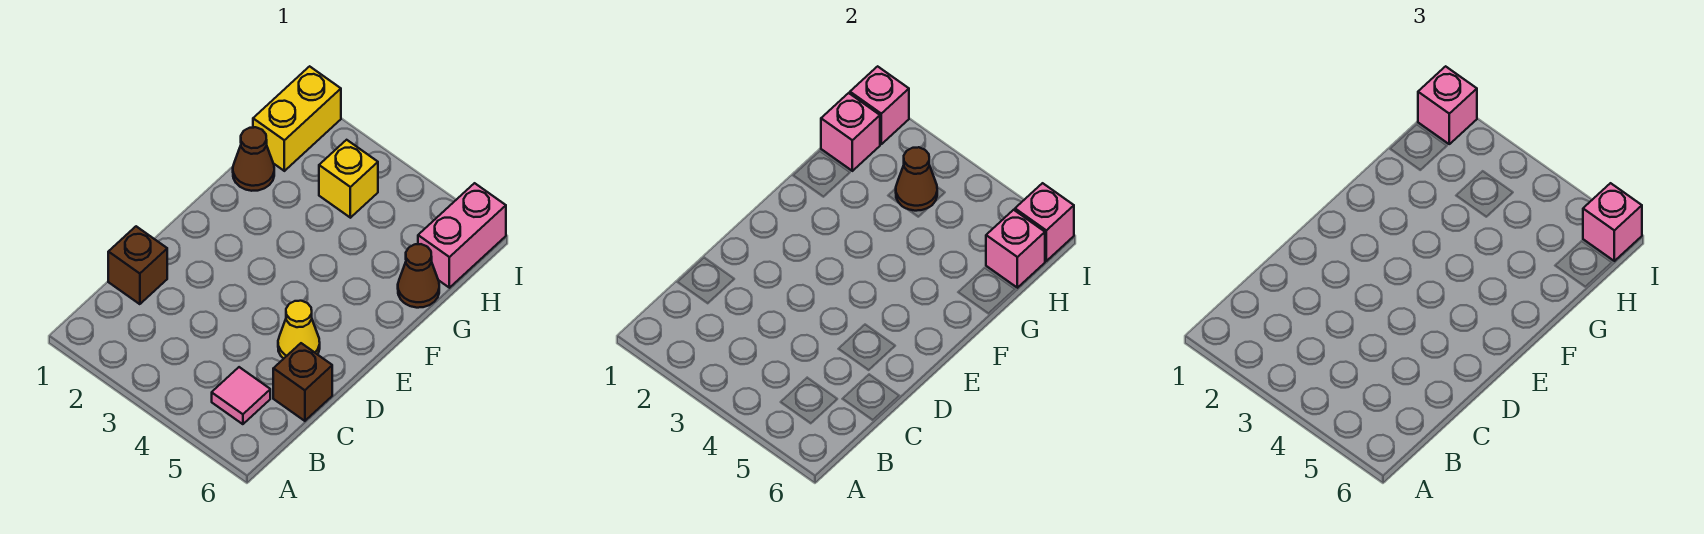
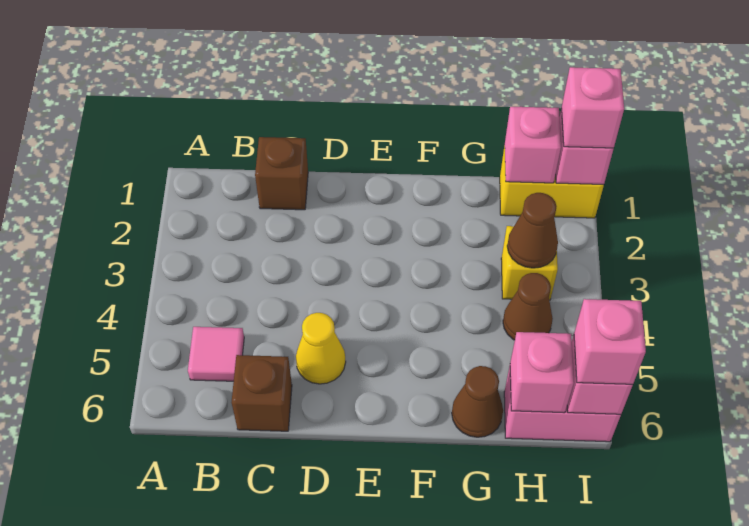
brown cone G1 level 1 -> brown cone H4 level 1

